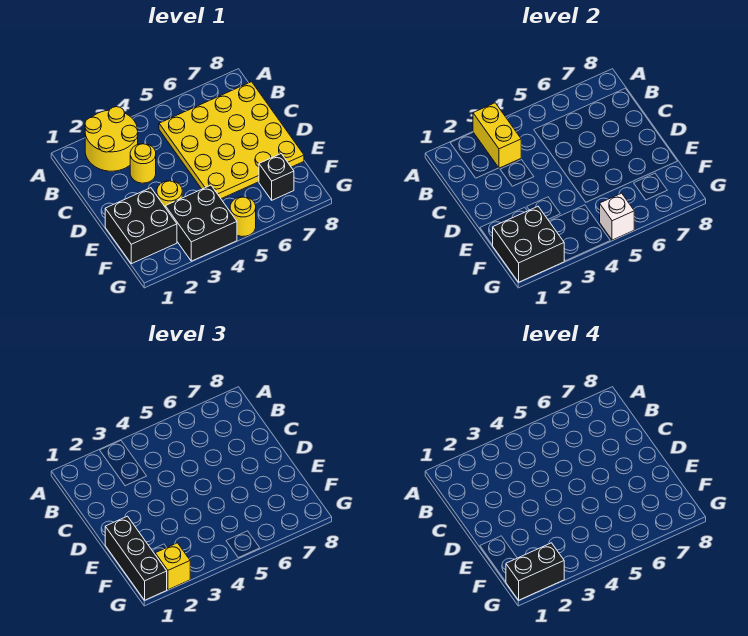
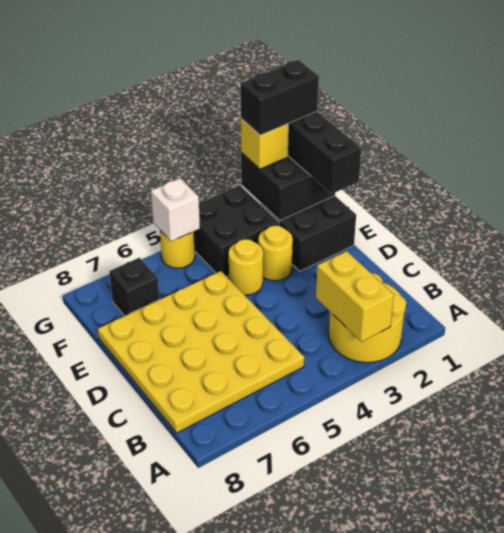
yellow round brick C3 level 1 -> yellow round brick E4 level 1

